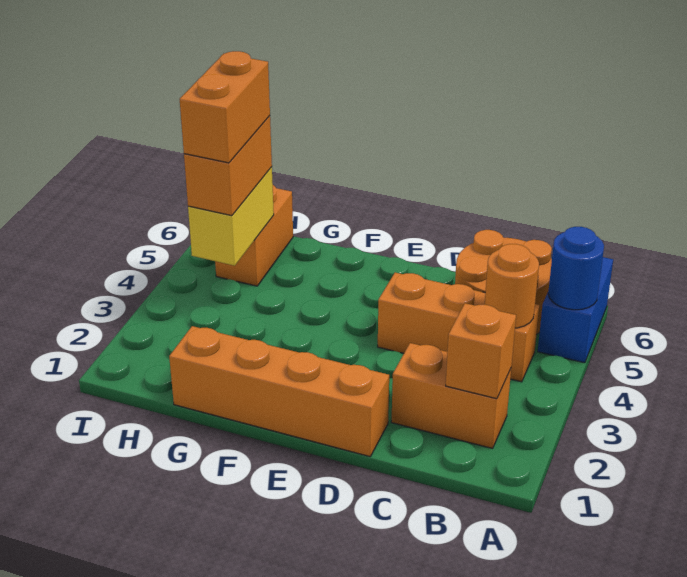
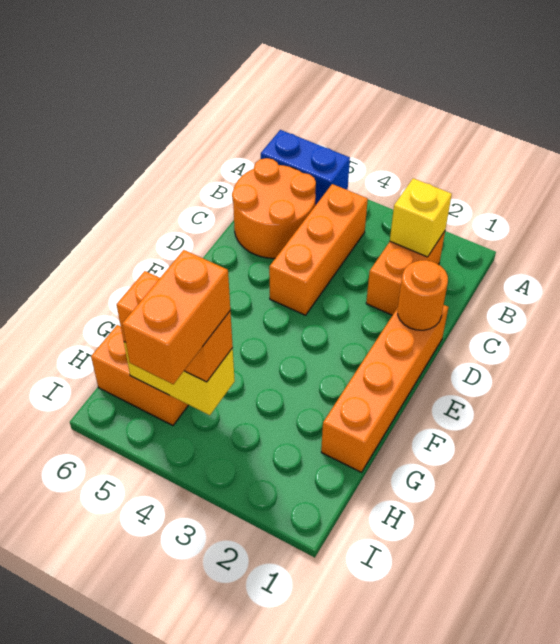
blue round brick A5 level 2 -> none
orange brick B2 level 2 -> yellow brick B2 level 2
orange round brick B4 level 2 -> orange round brick D1 level 2
orange brick H4:H5 level 4 -> orange brick H4:I4 level 4

